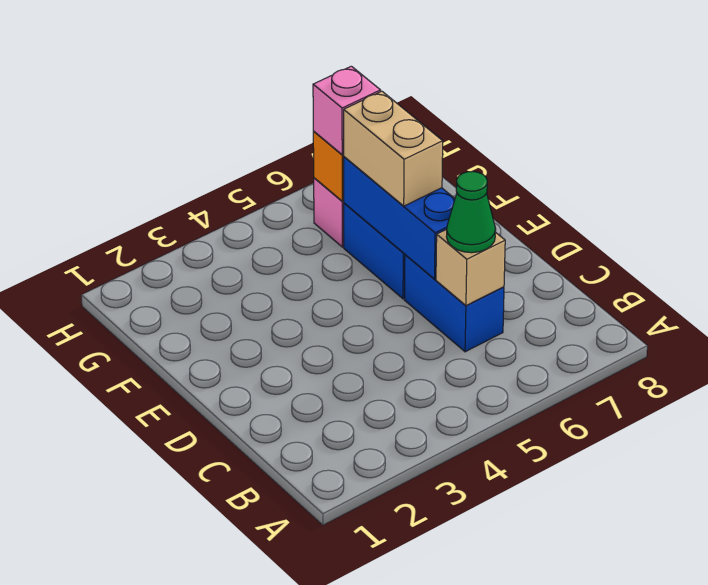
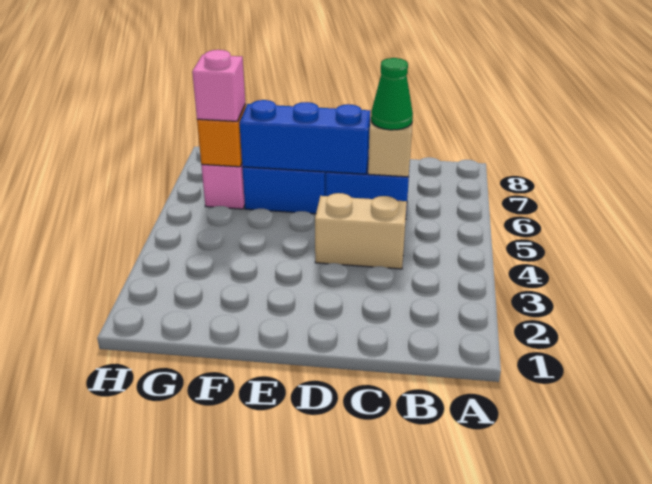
tan brick E6:F6 level 3 -> tan brick C4:D4 level 1

